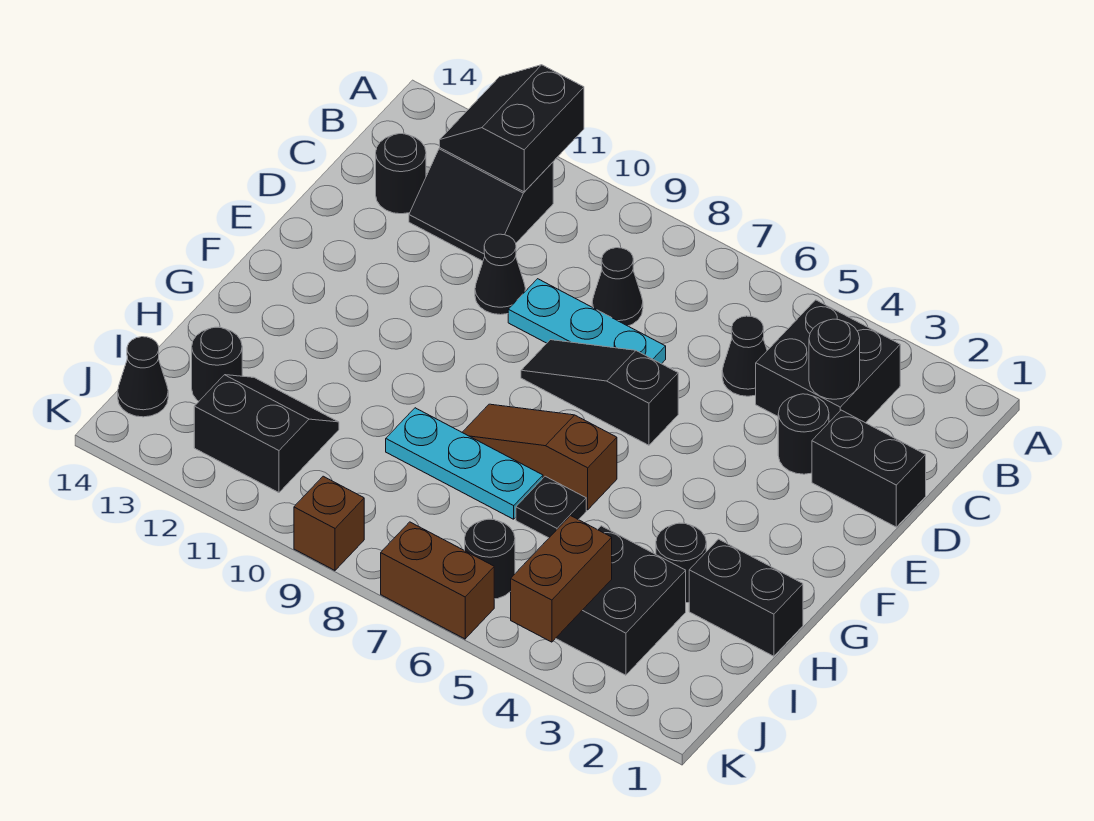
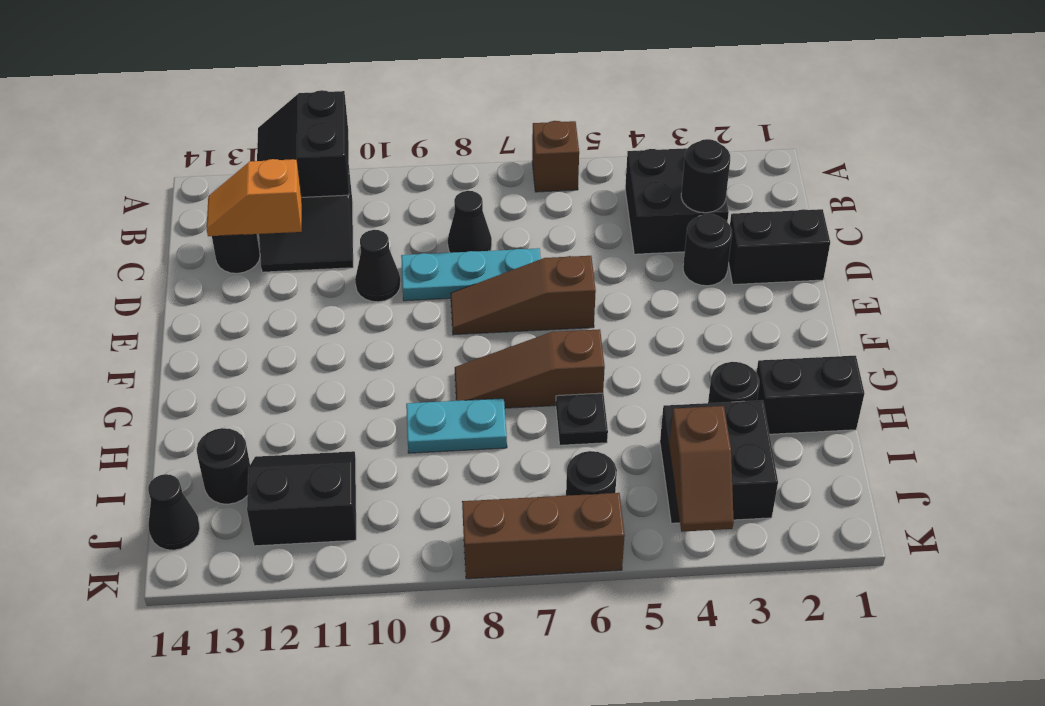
black cone C5 level 1 -> none
none -> orange slope C12:C13 level 2 top 12
black slope E6:E8 level 1 top 6 -> brown slope E6:E8 level 1 top 6
cyan plate H7:H9 level 1 -> cyan plate H8:H9 level 1
brown brick J4:K4 level 2 -> brown slope J4:K4 level 2 top J
brown brick K6:K7 level 1 -> brown brick K6:K8 level 1
brown brick K9 level 1 -> brown brick A6 level 1

